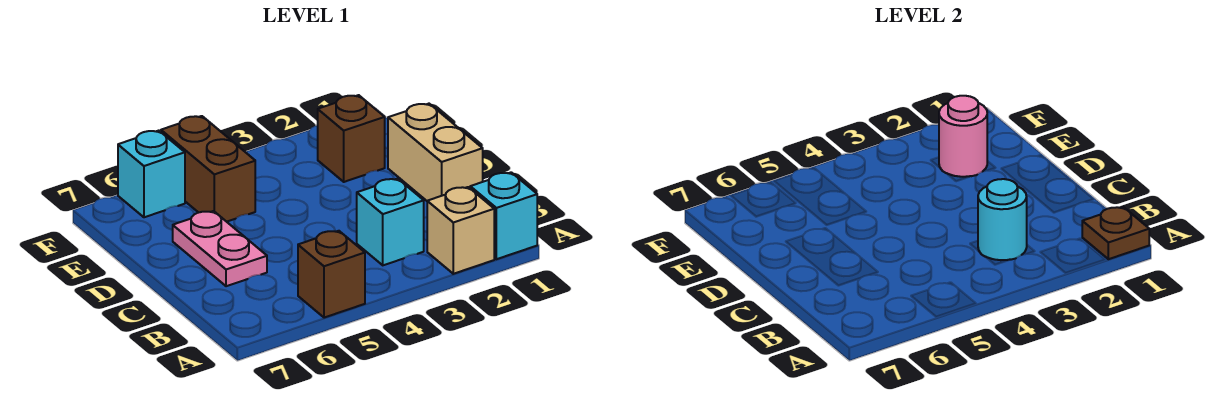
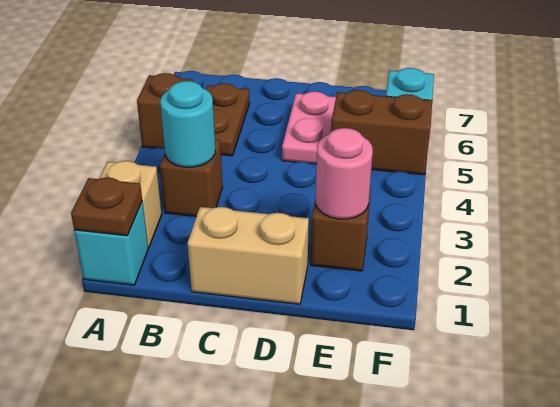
cyan brick B3 level 1 -> brown brick B3 level 1
none -> brown plate B5:B6 level 1
pink plate C6:D6 level 1 -> pink plate D5:D6 level 1

